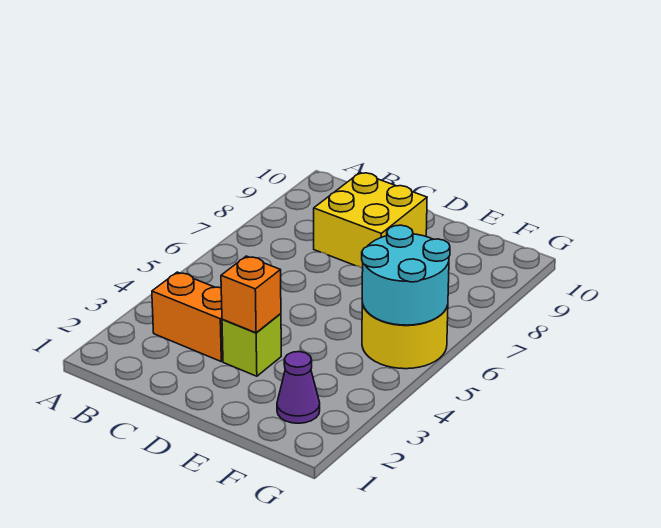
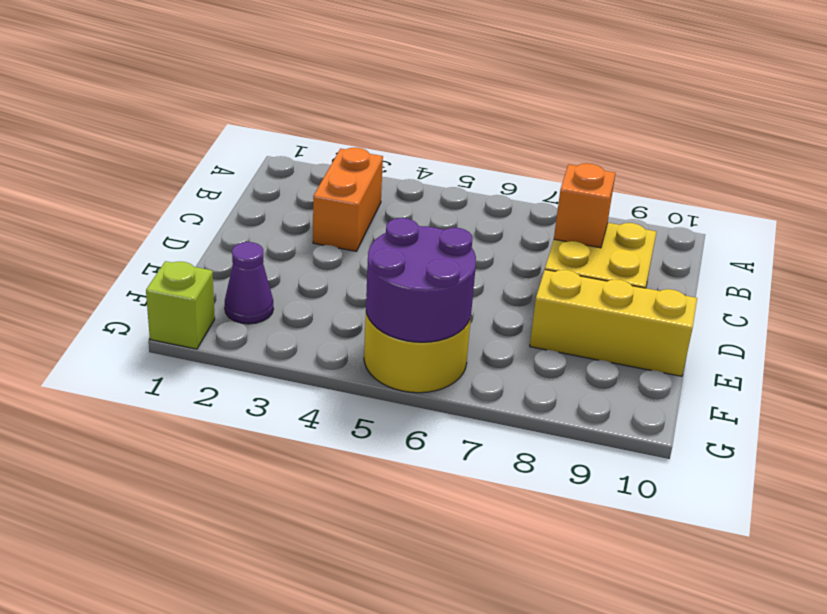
lime brick D3 level 1 -> lime brick G1 level 1
orange brick D3 level 2 -> orange brick C8 level 2
none -> yellow brick E8:E10 level 1
cyan round brick F5:G6 level 2 -> purple round brick F5:G6 level 2

